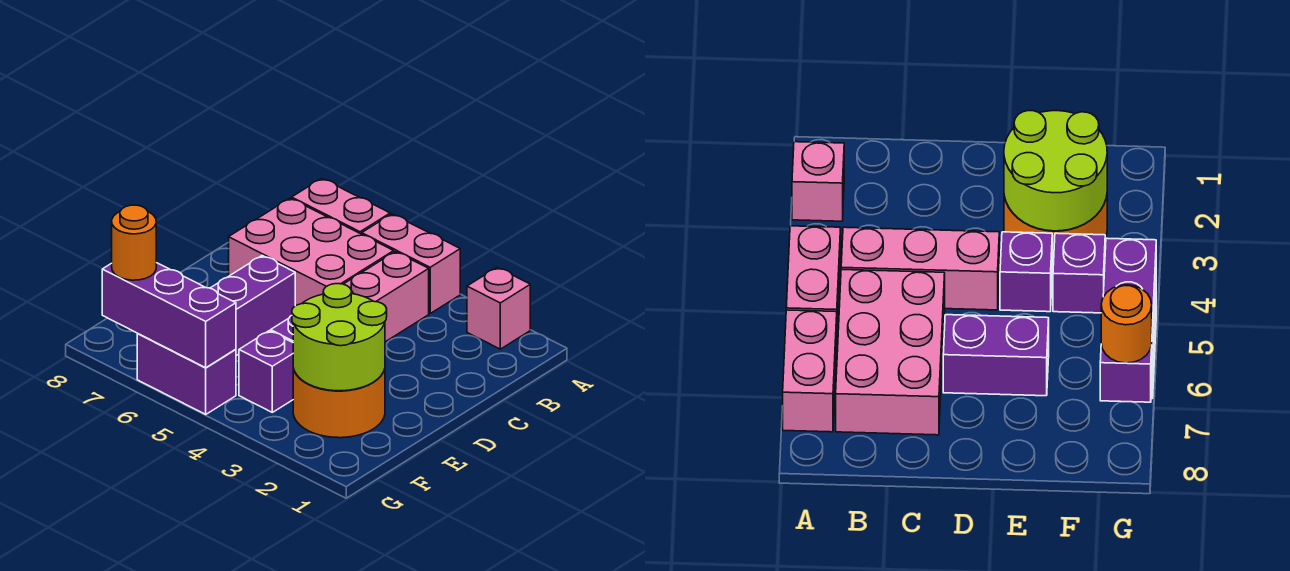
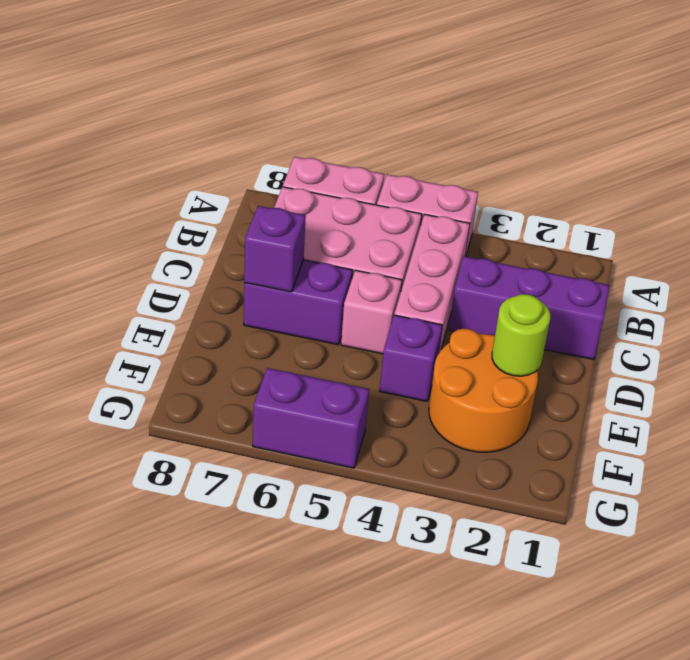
pink brick A2 level 1 -> pink brick D5 level 1
purple brick D6:E6 level 1 -> purple brick D6:D7 level 1
lime round brick E2:F3 level 2 -> lime round brick E2 level 2
purple brick F4 level 1 -> purple brick D7 level 2
purple brick G5:G7 level 2 -> purple brick C1:C3 level 1
orange round brick G7 level 3 -> none

